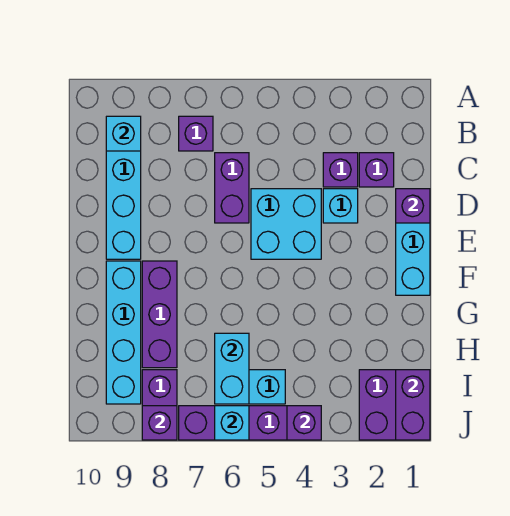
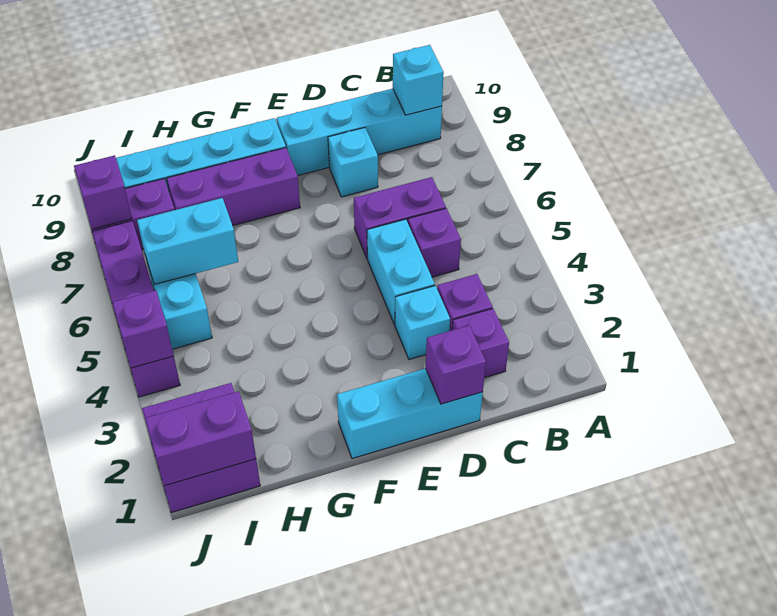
purple brick B7 level 1 -> purple brick C5 level 1
cyan brick D4:E5 level 1 -> cyan brick D4:D5 level 1
cyan brick J6 level 2 -> cyan brick D8 level 1

